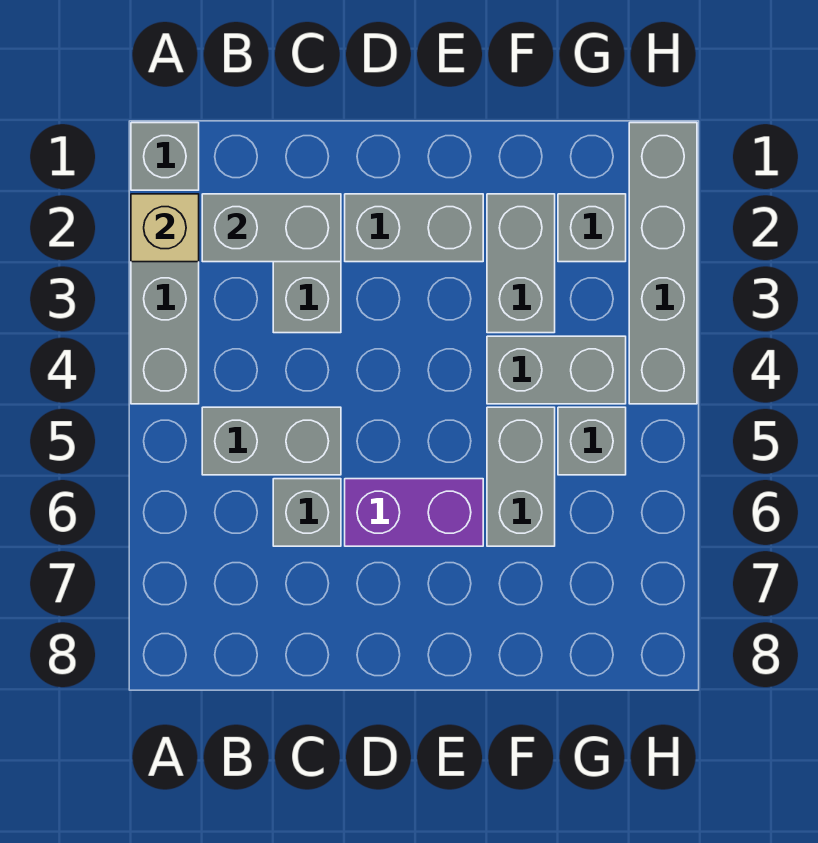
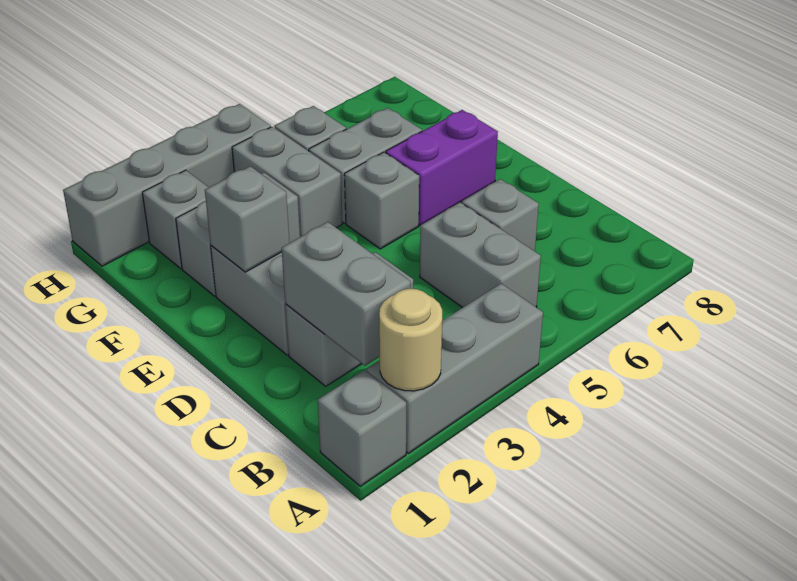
tan brick A2 level 2 -> tan round brick A2 level 2
purple brick D6:E6 level 1 -> purple brick E6:E7 level 1
none -> grey brick E2 level 2
none -> grey brick E5 level 1

